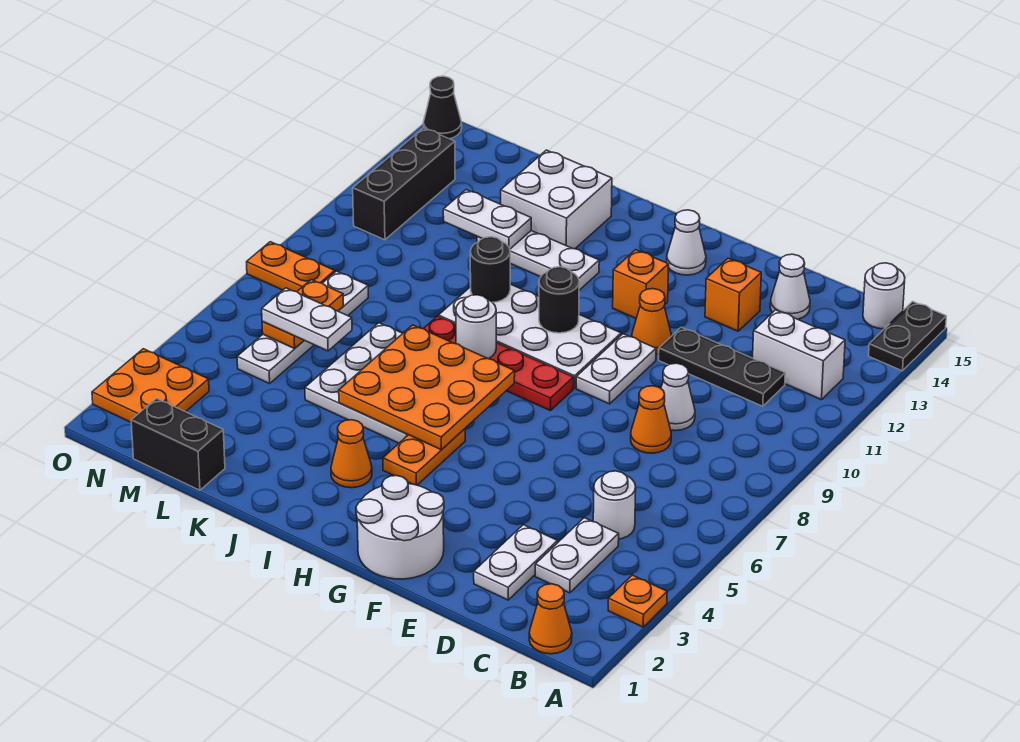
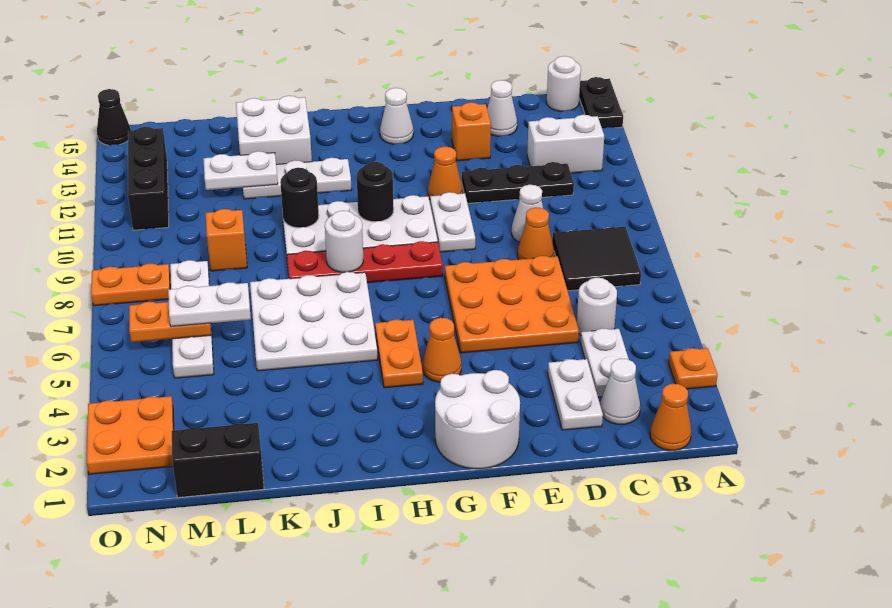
none -> black tile B7:C8 level 1
none -> white cone C2 level 1
orange brick G12 level 1 -> orange brick L9 level 1
orange plate H5:J7 level 2 -> orange plate D5:F7 level 1
orange cone I3 level 1 -> orange cone G4 level 1
orange plate M6:M7 level 2 -> orange plate M6:N6 level 2

